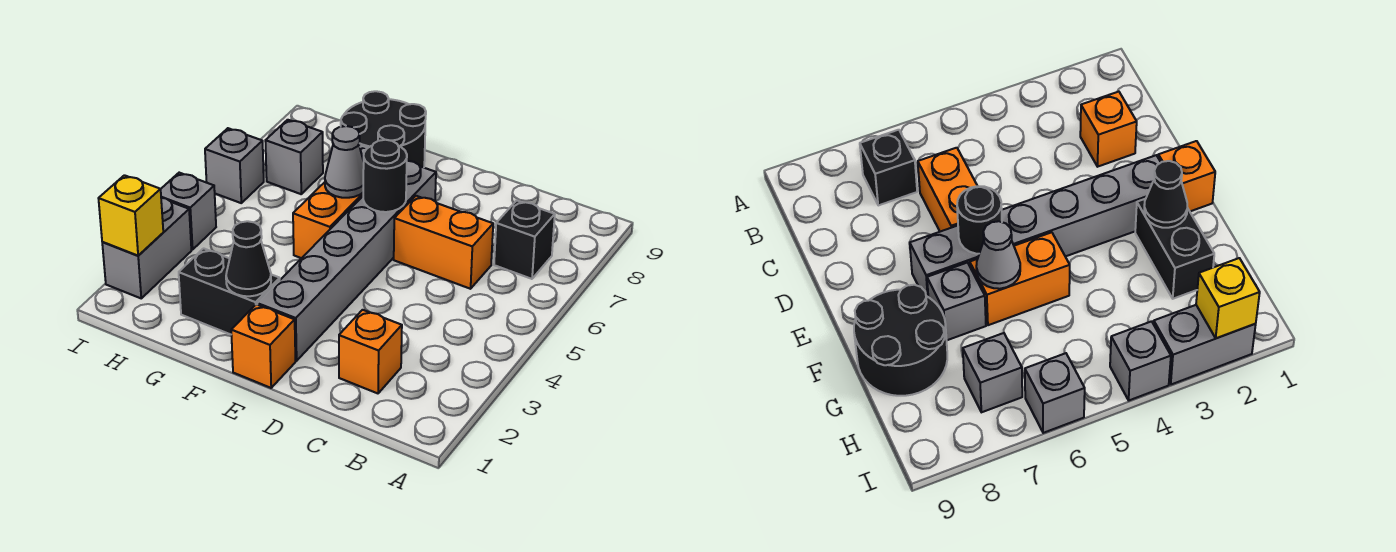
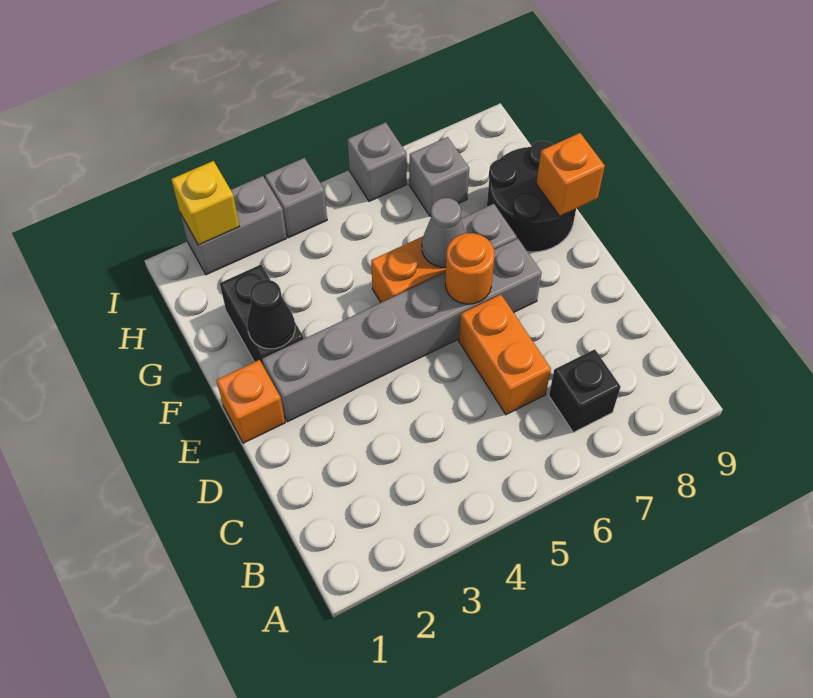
orange brick C2 level 1 -> orange brick F9 level 2
black round brick E6 level 2 -> orange round brick E6 level 2

